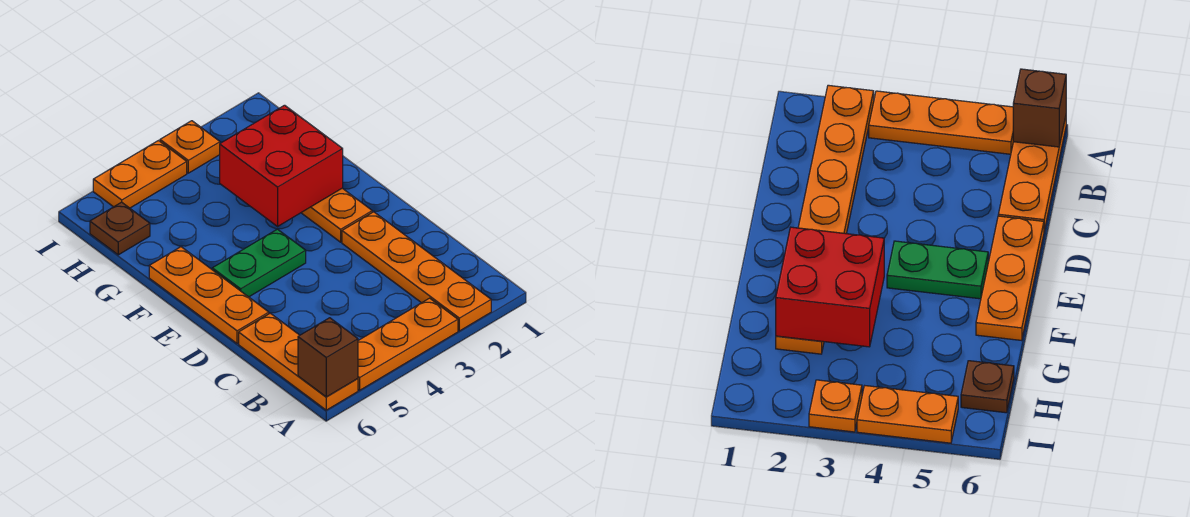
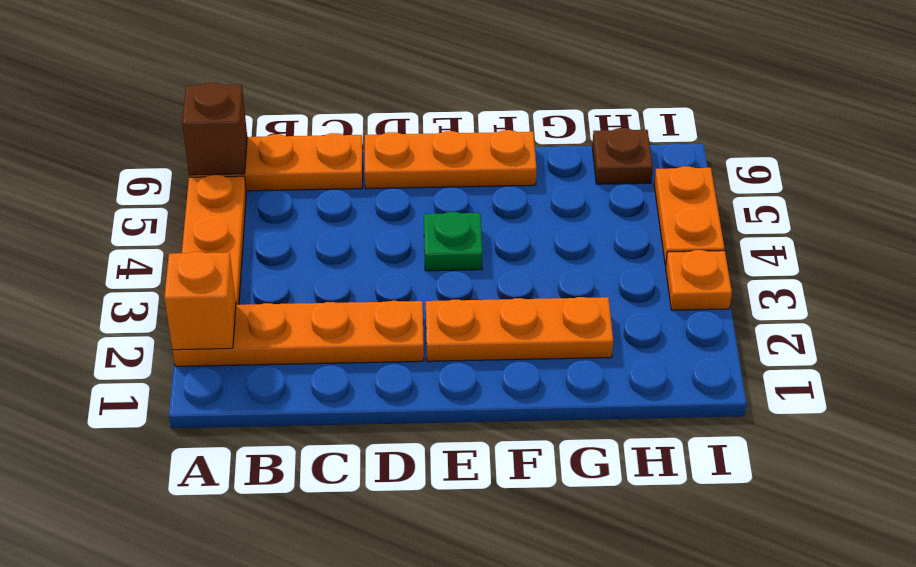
none -> orange brick A2 level 2
green plate E4:E5 level 1 -> green plate E4 level 1
red brick F2:G3 level 2 -> none

